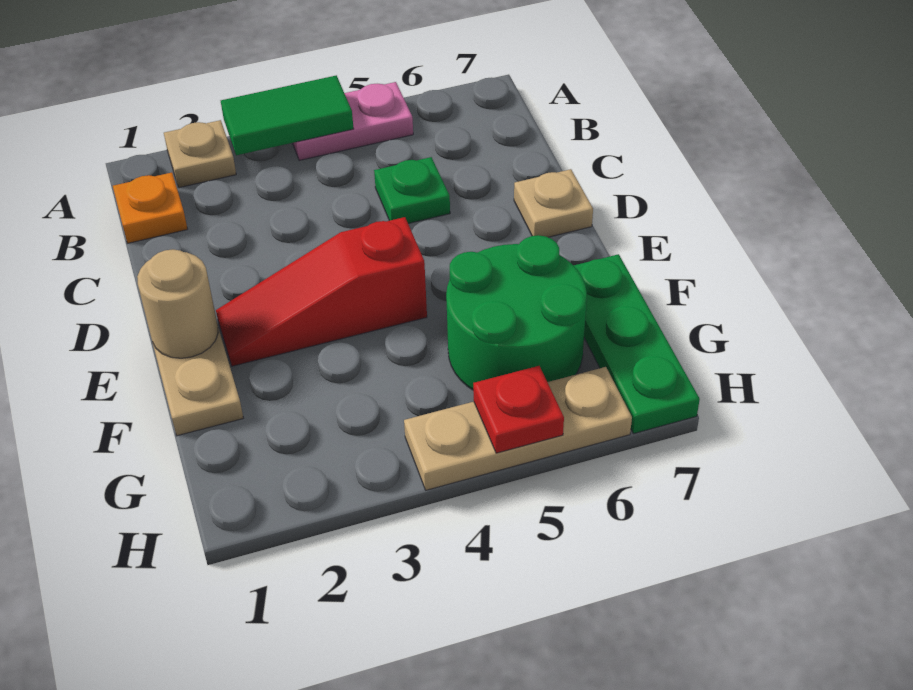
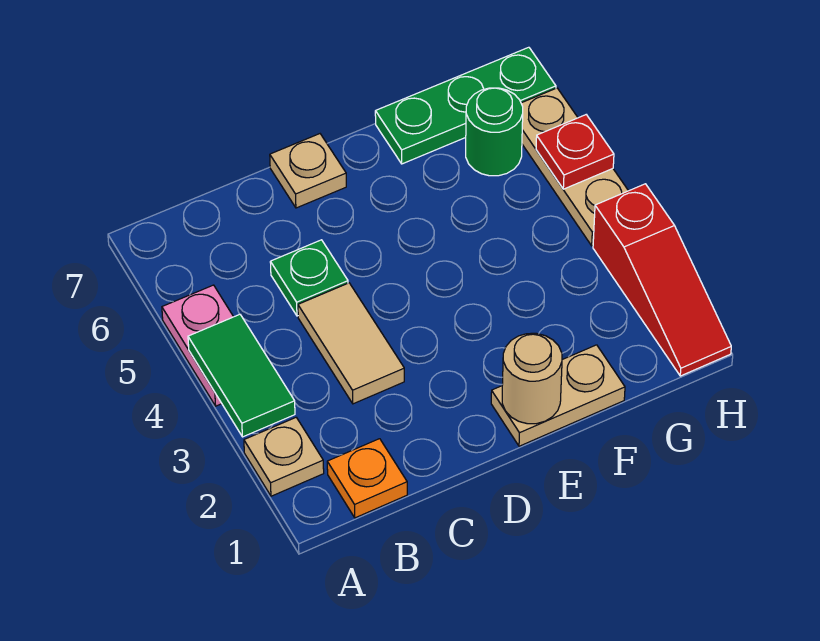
none -> tan tile C3:C4 level 1
red slope E2:E4 level 1 top 4 -> red slope H1:H3 level 1 top 3
green round brick F5:G6 level 1 -> green round brick G6 level 1

